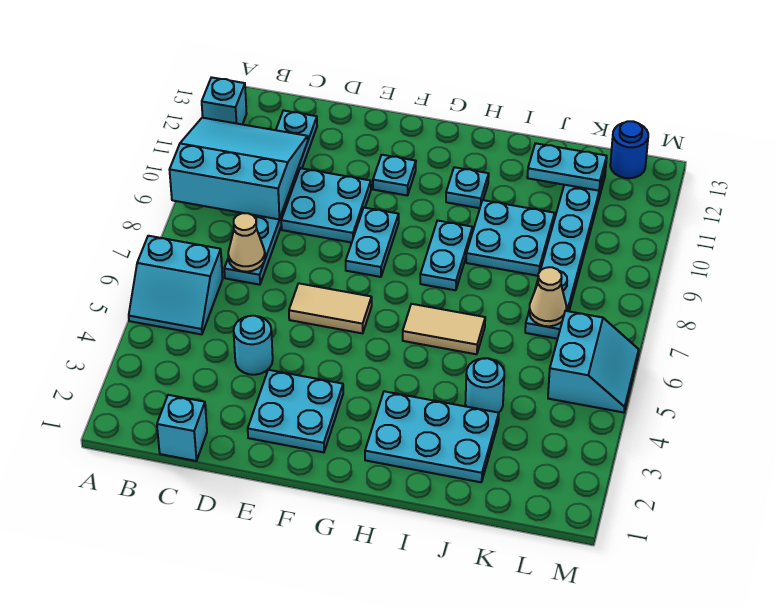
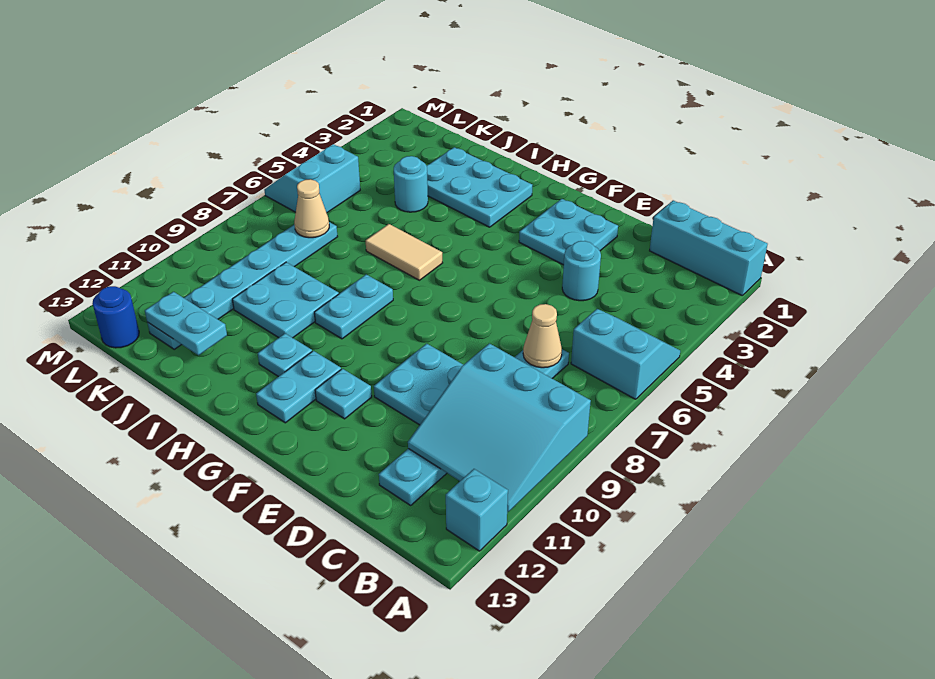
cyan brick C1 level 1 -> cyan brick A1:C1 level 1
tan tile E6:F6 level 1 -> none
cyan plate F8:F9 level 1 -> cyan plate G11:G12 level 1

